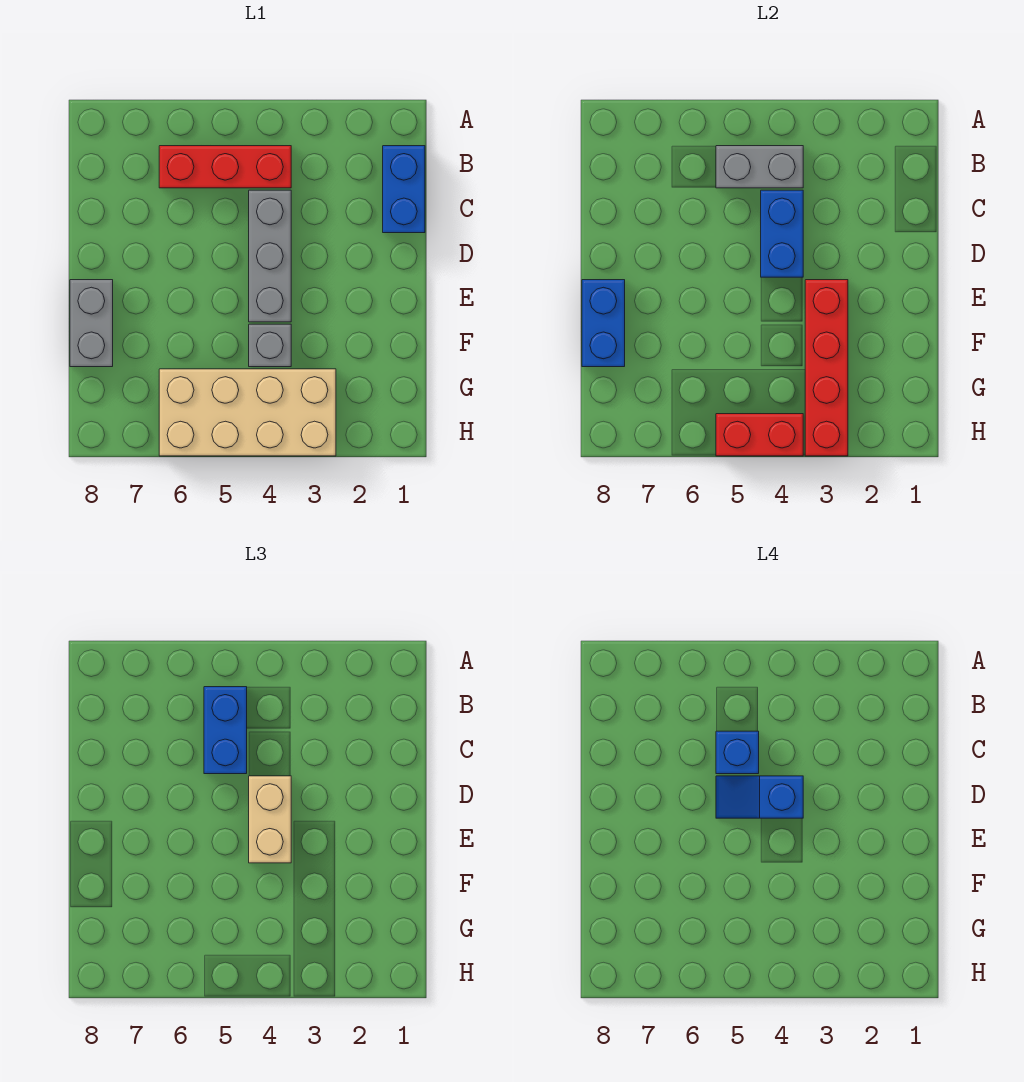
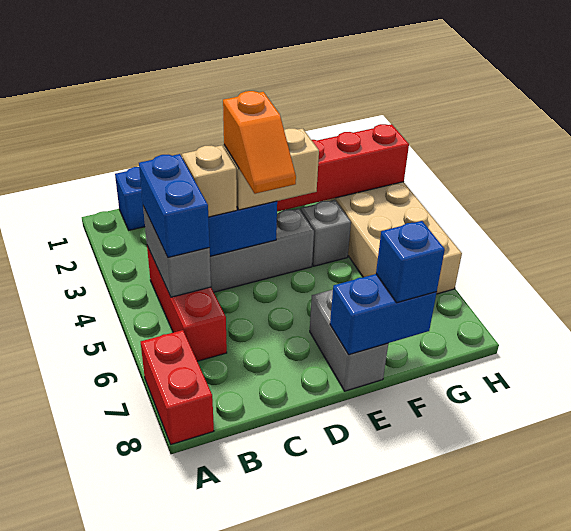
blue brick B5:C5 level 3 -> blue brick B4:B5 level 3
none -> tan brick C4 level 3
blue brick C5 level 4 -> blue brick F8 level 3
blue slope D4:D5 level 4 top 4 -> orange slope D4:D5 level 4 top 4
grey brick E8:F8 level 1 -> grey brick E7:E8 level 1
red brick H4:H5 level 2 -> red brick A7:A8 level 1

